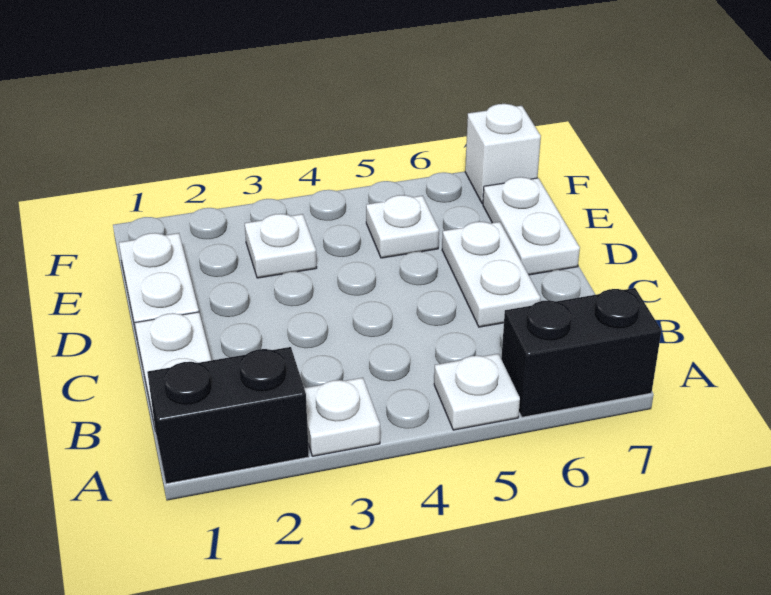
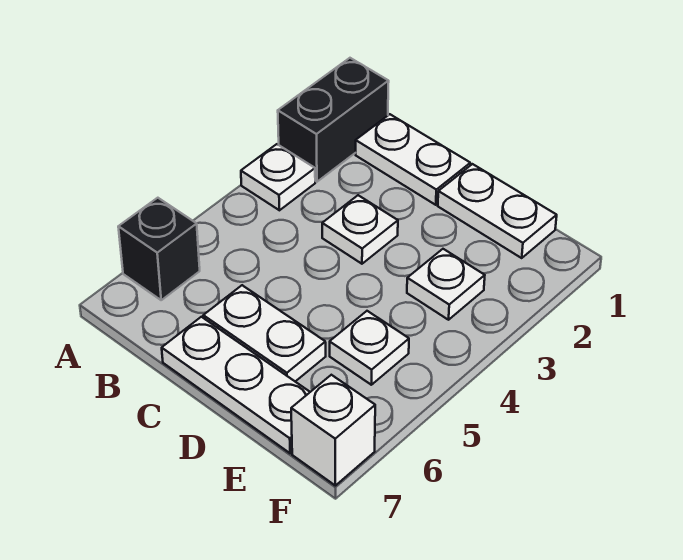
white plate A5 level 1 -> white plate C3 level 1
black brick A6:A7 level 1 -> black brick A6 level 1
white plate D7:E7 level 1 -> white plate C7:E7 level 1

